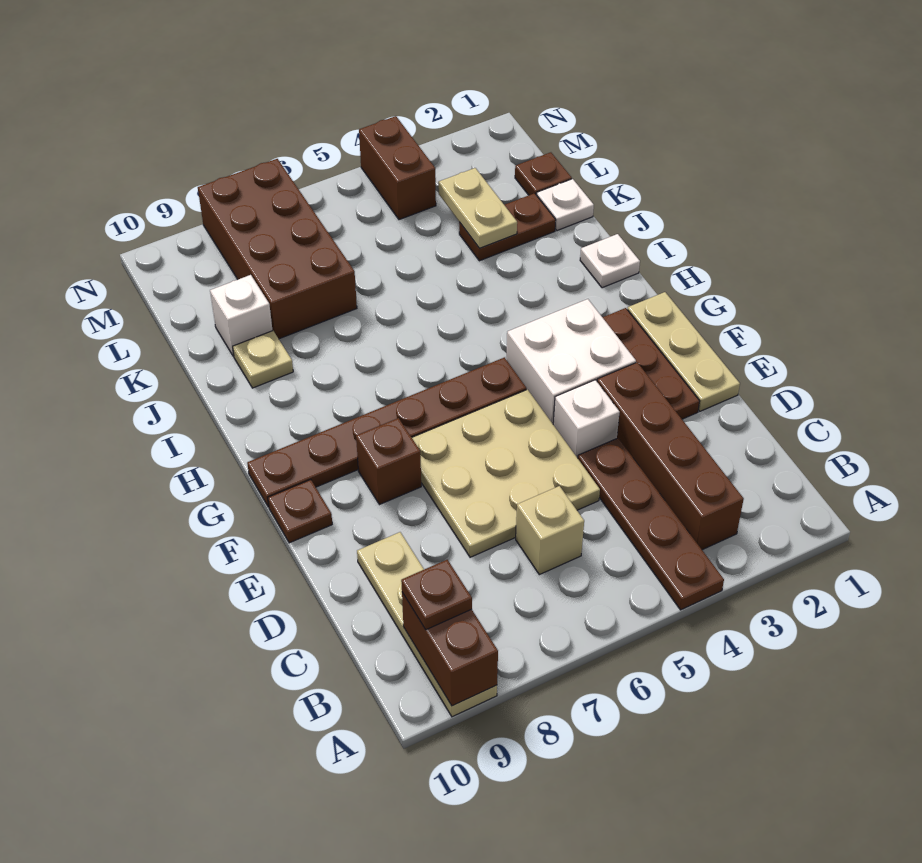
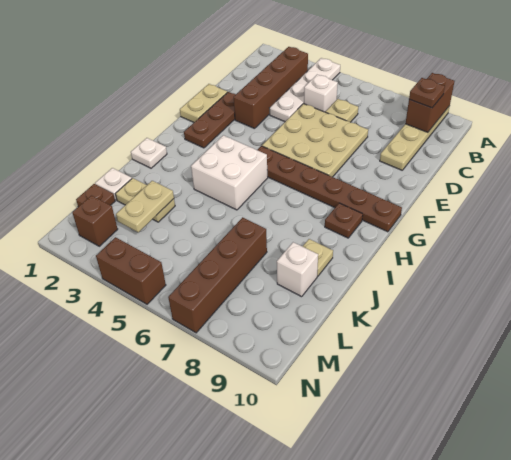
brown plate A4:D4 level 1 -> white plate A4:D4 level 1
tan brick C6 level 1 -> tan plate C6 level 1
tan plate E1:G1 level 1 -> tan plate E1:F1 level 1
white brick E4 level 1 -> white brick C5 level 1
white brick F3:G4 level 1 -> white brick H4:I5 level 1
brown brick F8 level 1 -> brown brick M2 level 1
brown plate F10 level 1 -> brown plate H9 level 1
brown plate K2:K3 level 1 -> tan plate K2:K3 level 1
brown brick K7:N8 level 1 -> brown brick K7:N7 level 1
brown brick M4:N4 level 1 -> brown brick N4:N5 level 1

